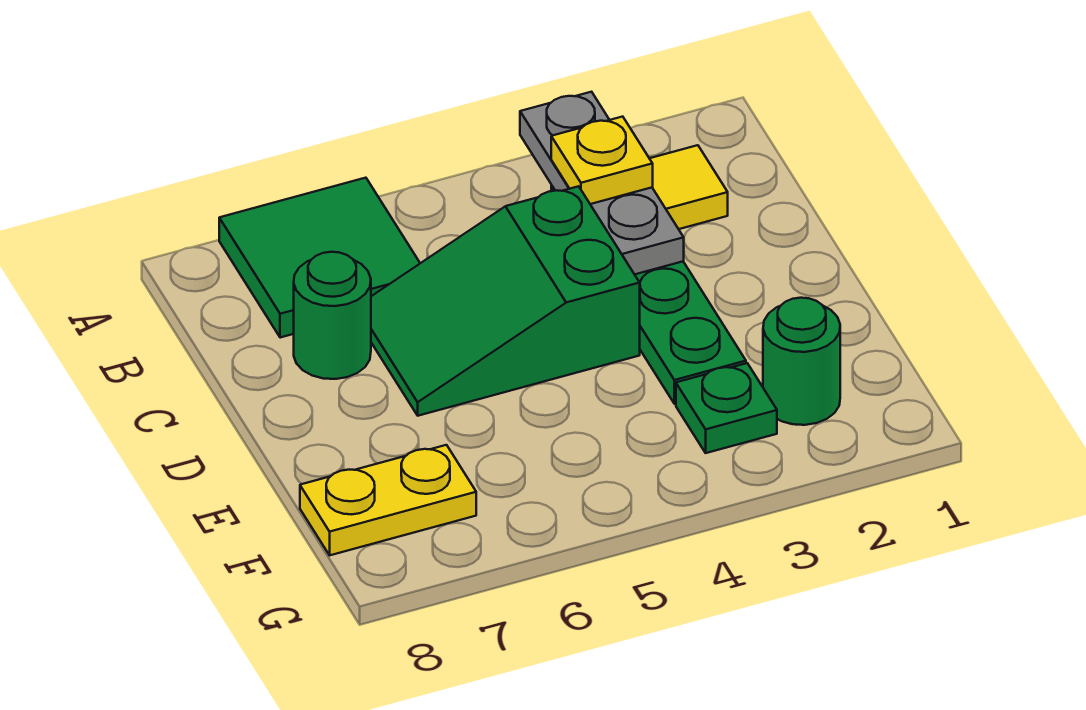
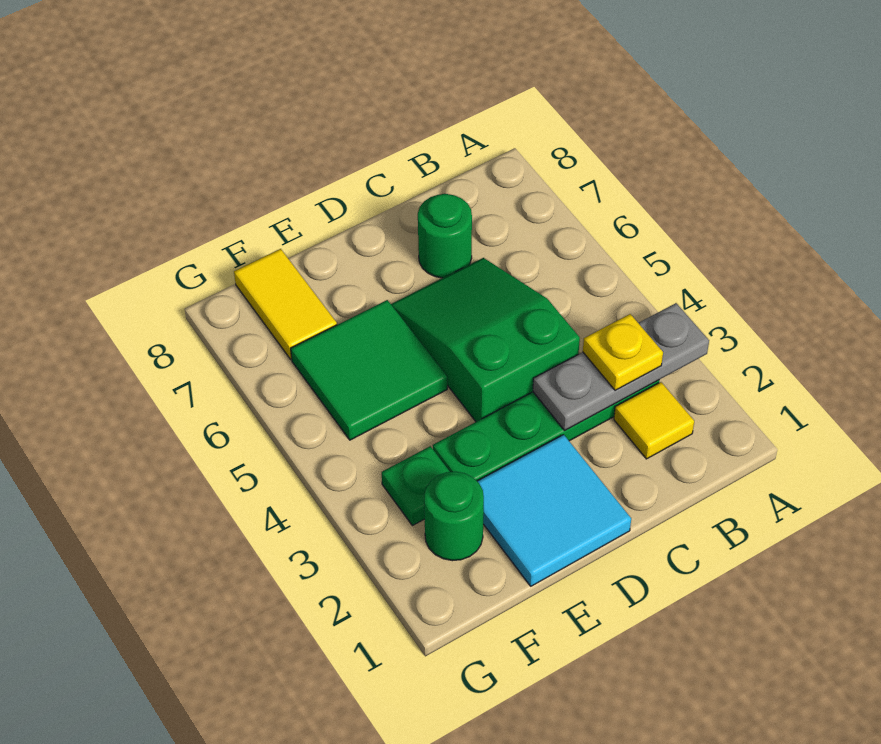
green tile A6:B7 level 1 -> green tile E5:F6 level 1
none -> cyan tile D1:E2 level 1
yellow plate F7:F8 level 1 -> yellow tile F7:F8 level 1

